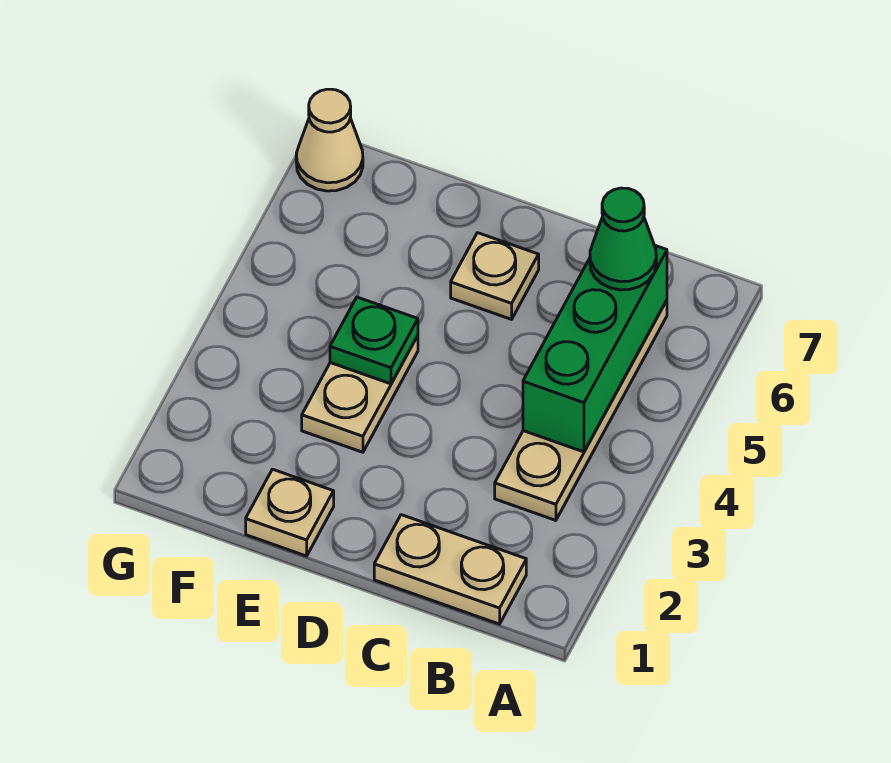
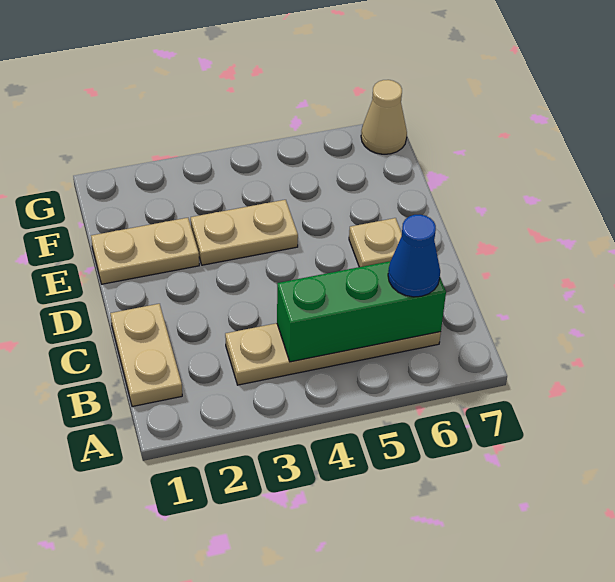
green cone B6 level 3 -> blue cone B6 level 3
tan plate E1 level 1 -> tan plate E1:E2 level 1
green plate E4 level 2 -> none

